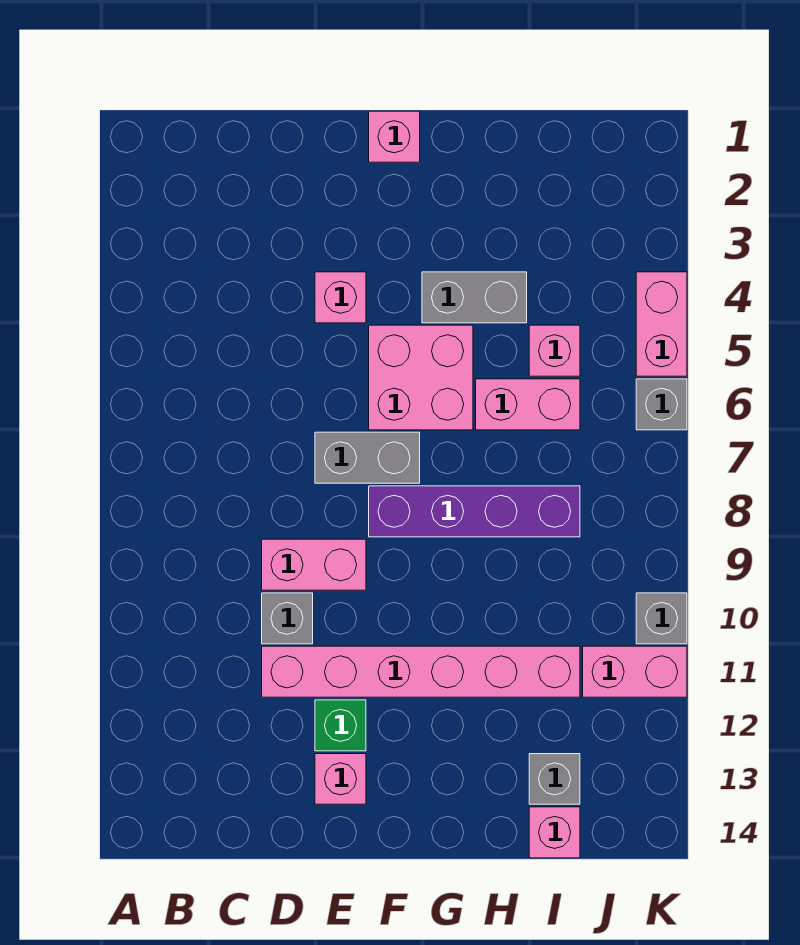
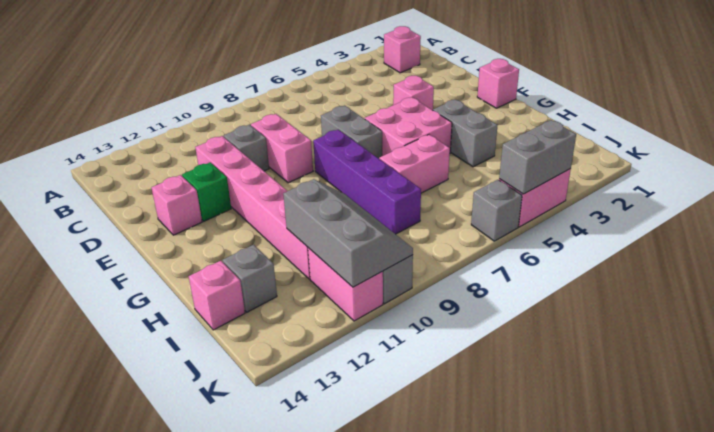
pink brick H6:I6 level 1 -> pink brick H6:H7 level 1
pink brick I5 level 1 -> pink brick B2 level 1
none -> grey slope I10:K11 level 2 top 11
none -> grey brick K4:K5 level 2

